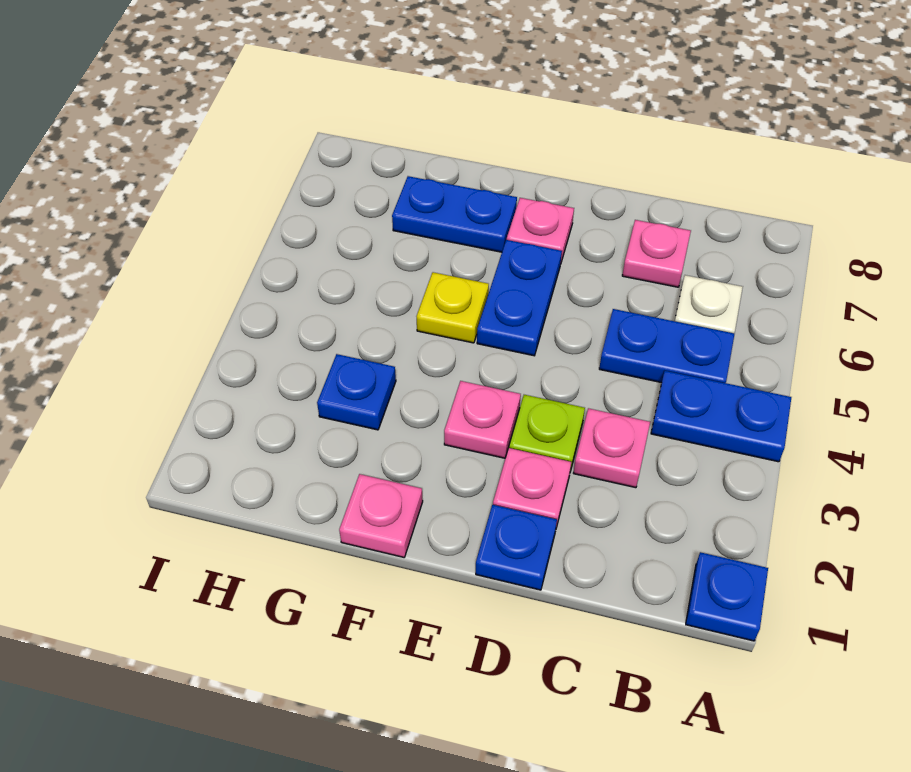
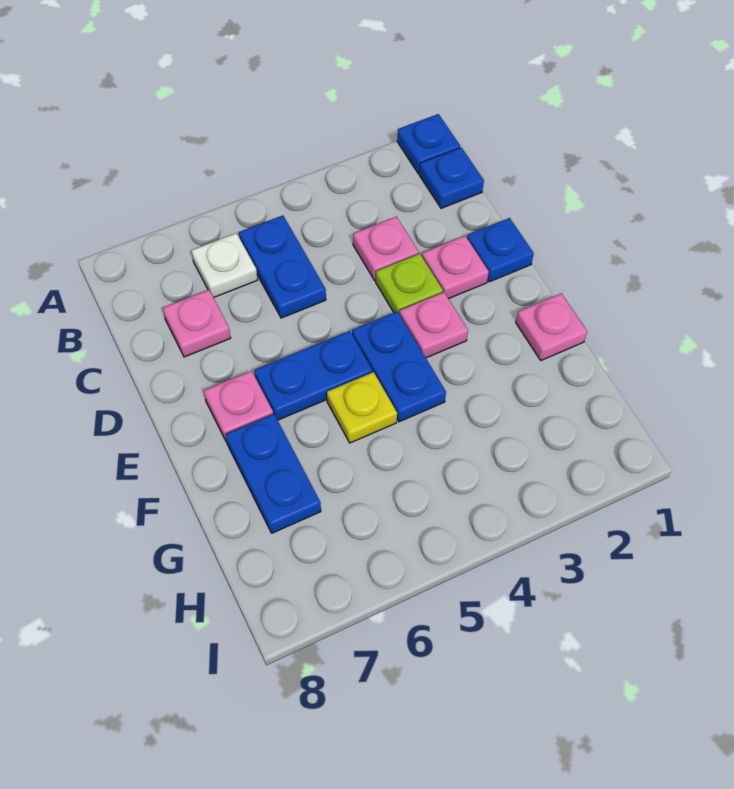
blue plate A4:B4 level 1 -> blue plate E4:F4 level 1
blue plate G3 level 1 -> blue plate B1 level 1

